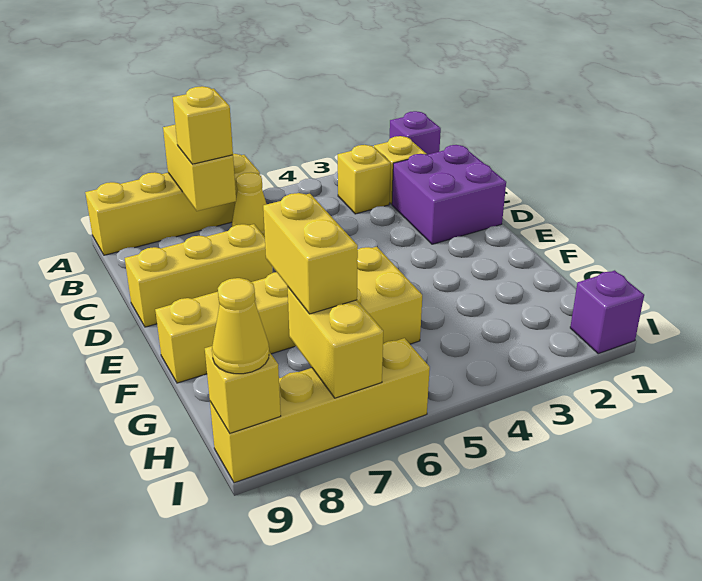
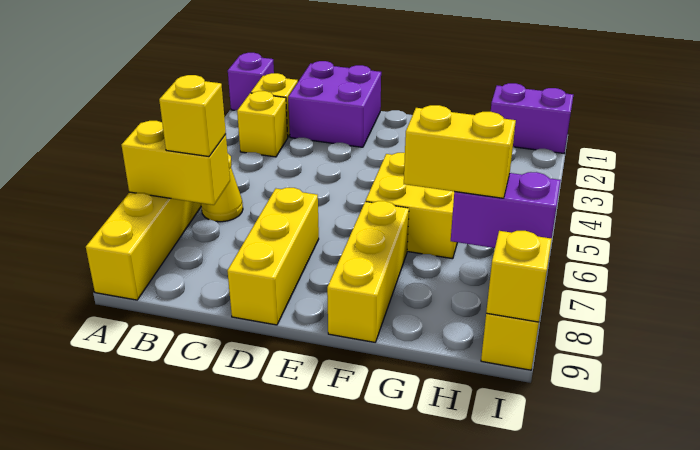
yellow brick H7:I7 level 2 -> purple brick H7:I7 level 2
purple brick I1 level 1 -> purple brick H1:I1 level 1
yellow cone I9 level 3 -> none

